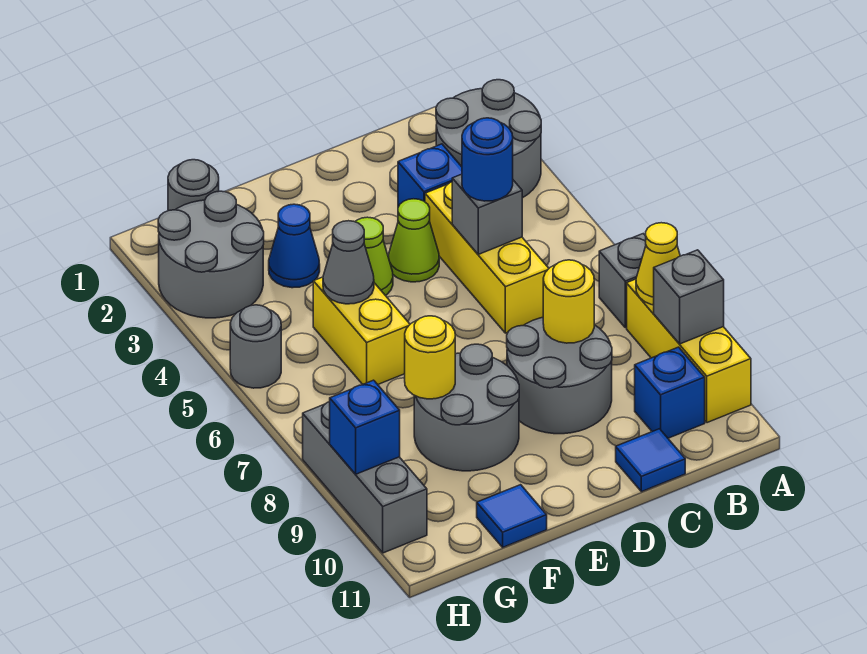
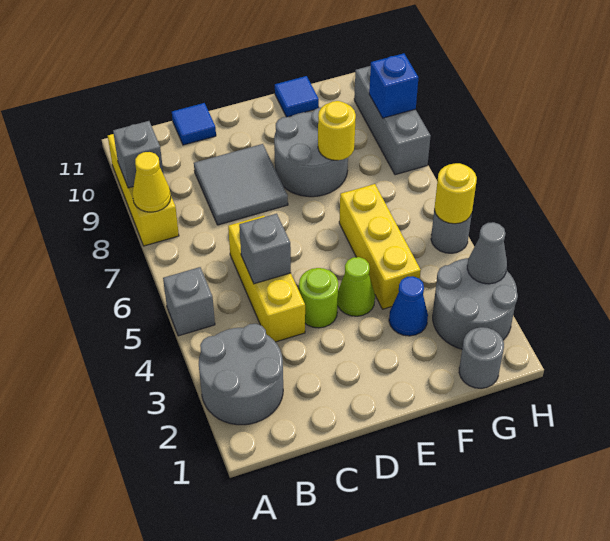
grey brick A7 level 1 -> grey brick A5 level 1
blue brick B10 level 1 -> none
blue brick C3 level 1 -> none
blue round brick C5 level 3 -> none
grey round brick C8:D9 level 1 -> grey tile C8:D9 level 1
yellow round brick C8 level 2 -> yellow round brick H5 level 2
lime cone D4 level 1 -> lime round brick D4 level 1
yellow brick F5:F6 level 1 -> yellow brick F4:F6 level 1
grey cone F5 level 2 -> grey cone H3 level 2

